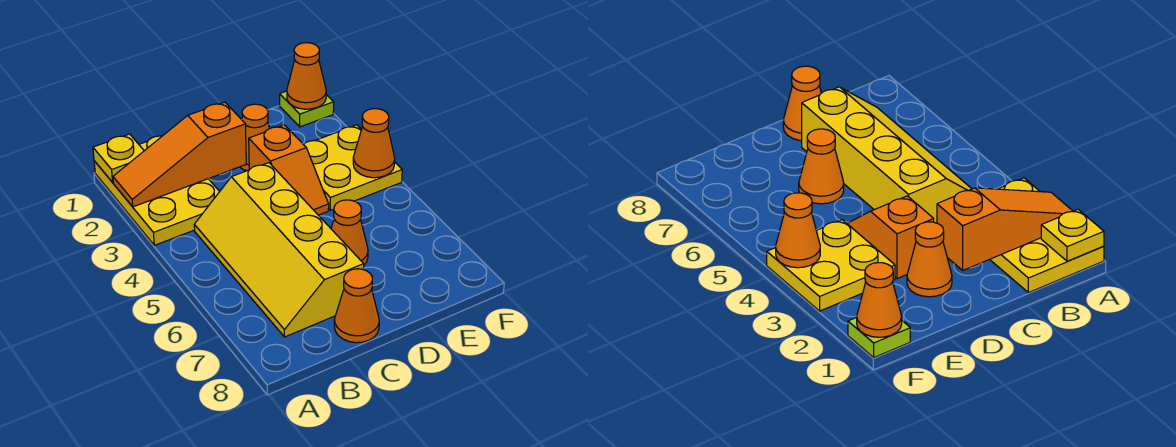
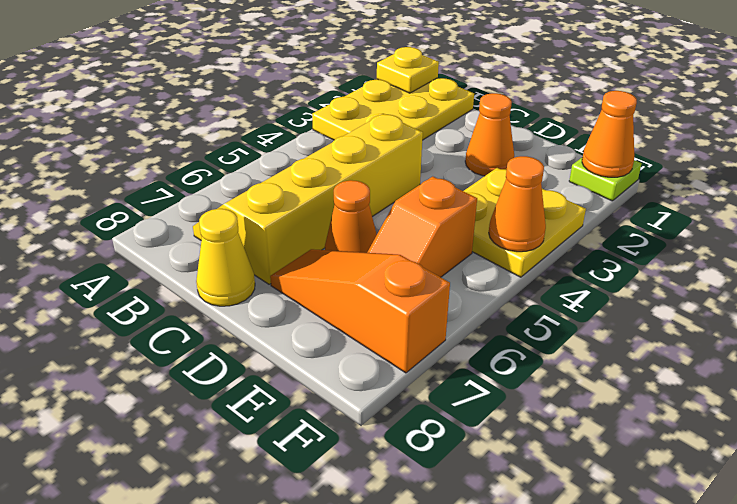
orange slope A2:C2 level 2 top C -> orange slope D7:F7 level 1 top F
orange cone C8 level 1 -> yellow cone C8 level 1
orange slope D3:D4 level 1 top 3 -> orange slope E5:E6 level 1 top 5

